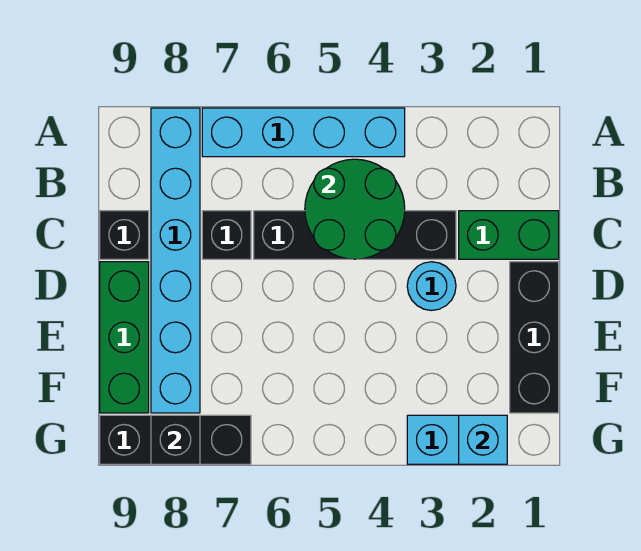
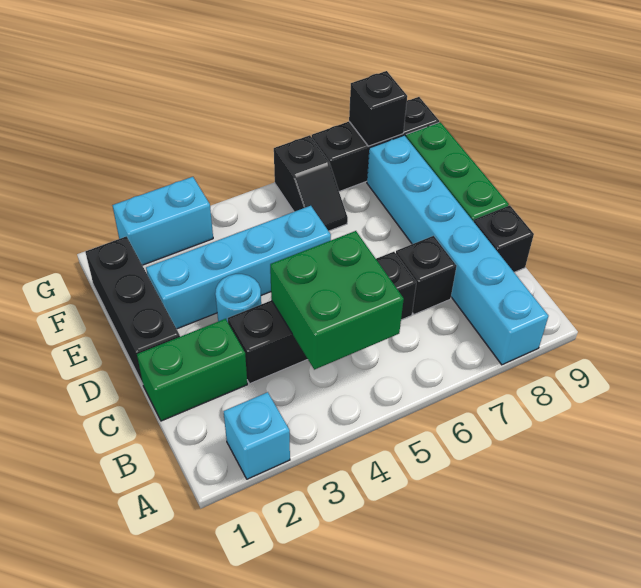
cyan brick A4:A7 level 1 -> cyan brick E2:E5 level 1
green round brick B4:C5 level 2 -> green brick B4:C5 level 2
none -> black slope F6:G6 level 1 top G
cyan brick G2 level 2 -> cyan brick A2 level 1

